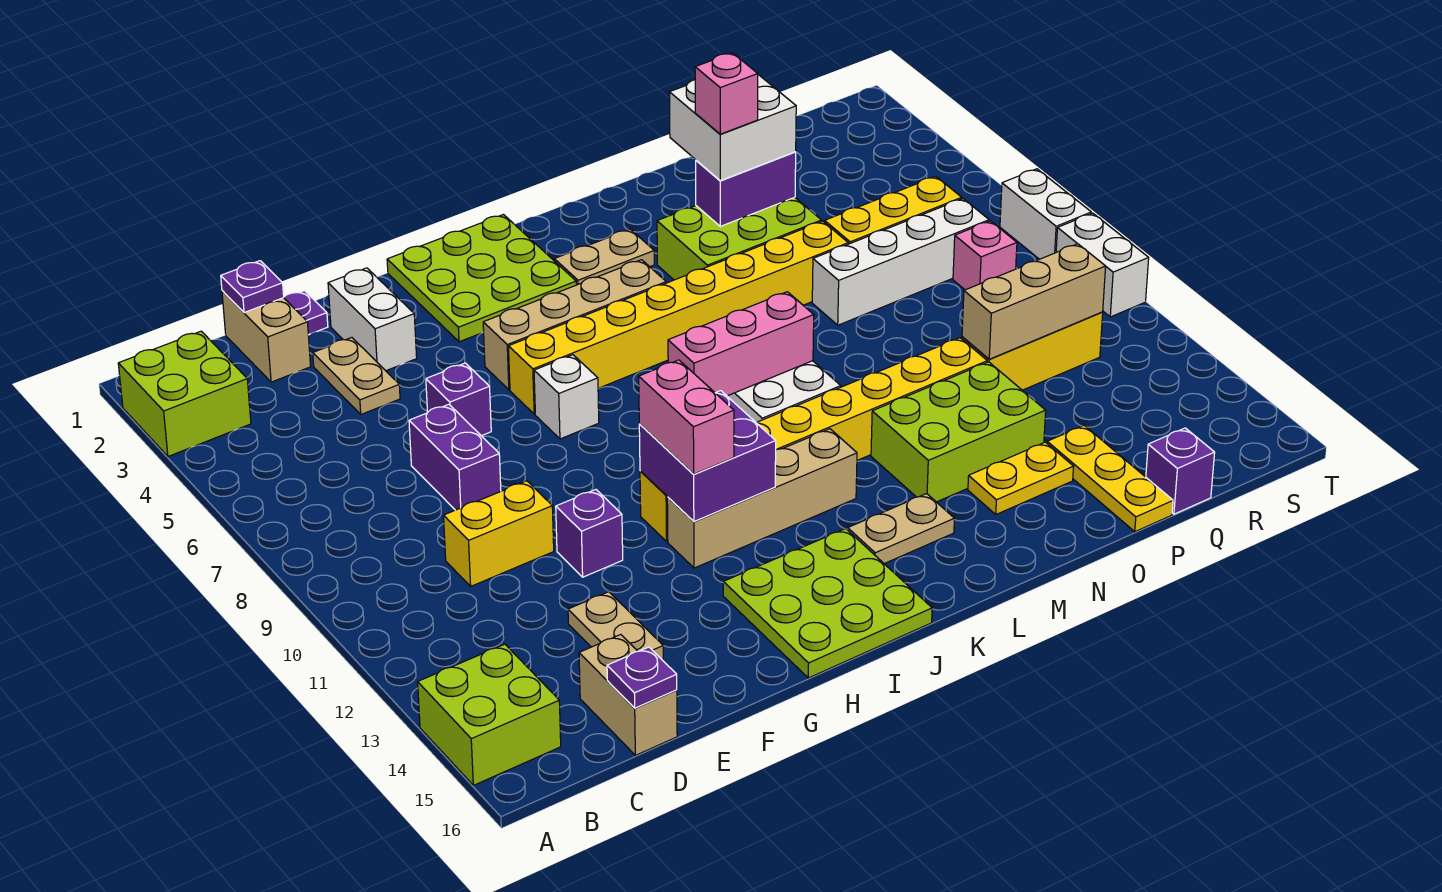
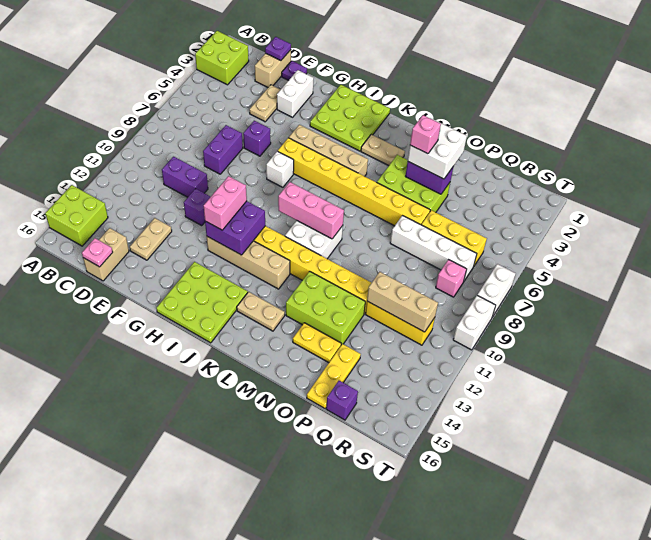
yellow brick D10:E10 level 1 -> purple brick D10:E10 level 1
purple plate D16 level 2 -> pink plate D16 level 2

